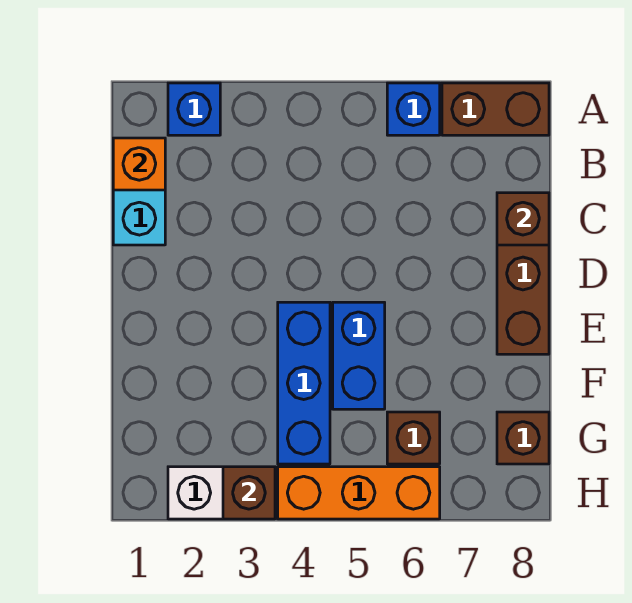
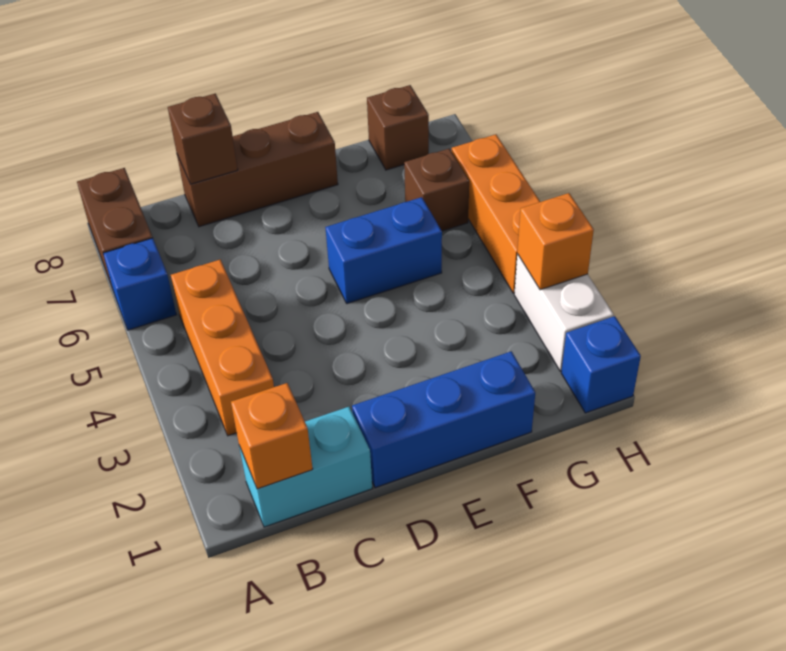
blue brick A2 level 1 -> blue brick H1 level 1
none -> orange brick B3:B5 level 1
blue brick E4:G4 level 1 -> blue brick D1:F1 level 1
brown brick H3 level 2 -> orange brick H3 level 2

